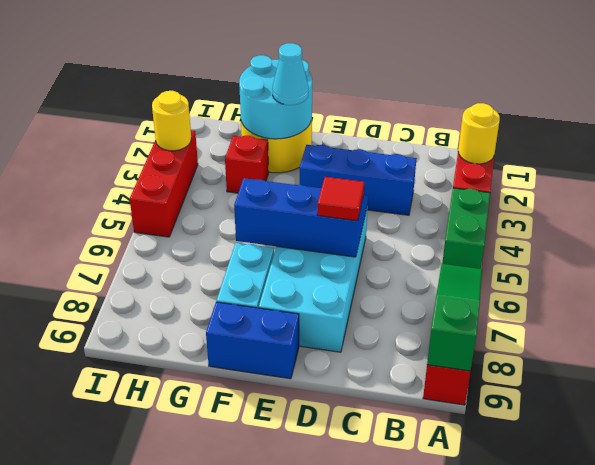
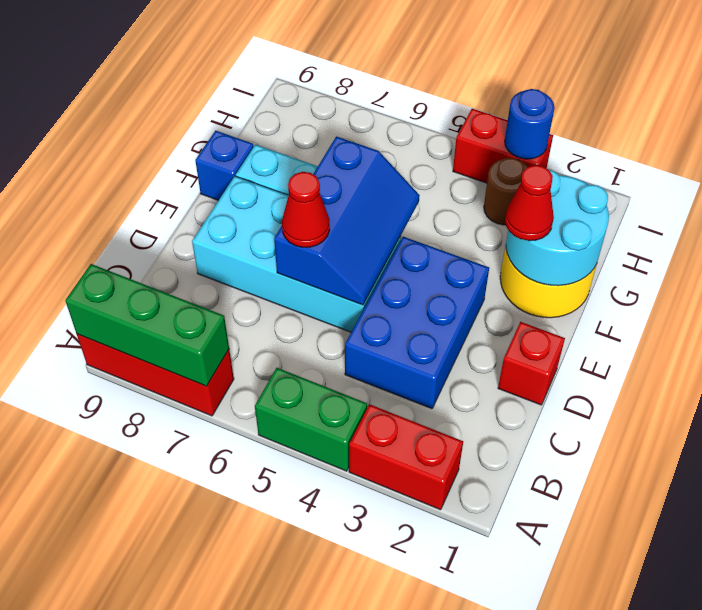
yellow round brick A2 level 2 -> none
green slope A7:A9 level 2 top 9 -> green brick A7:A9 level 2
blue brick C3:E3 level 1 -> blue brick C3:E4 level 1
red tile D6 level 3 -> red cone D6 level 3
blue brick E9:F9 level 1 -> blue brick F9 level 1
cyan cone F2 level 3 -> red cone F2 level 3
red brick G3 level 1 -> red brick D1 level 1
none -> brown round brick H3 level 1
red brick I3:I5 level 1 -> red brick I3:I4 level 1
yellow round brick I3 level 2 -> blue round brick I3 level 2

